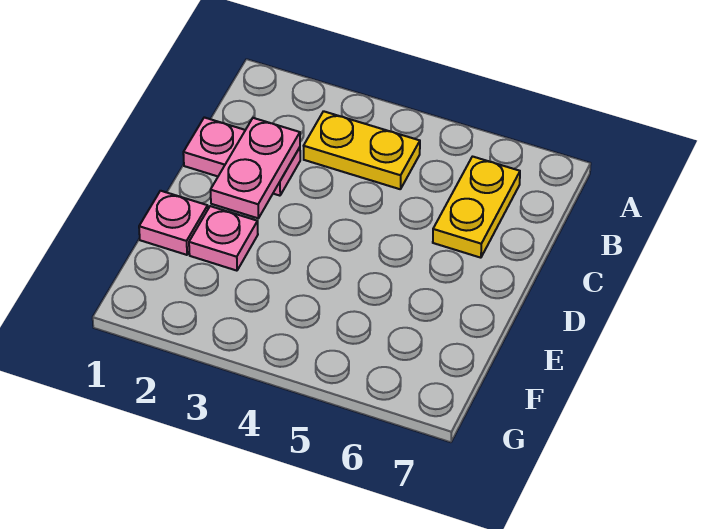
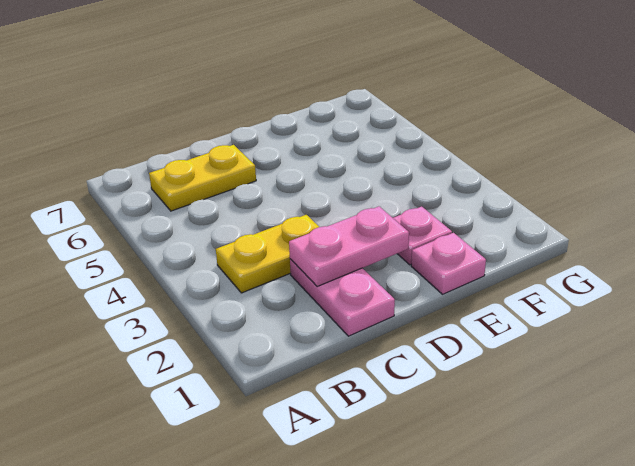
yellow plate B3:B4 level 1 -> yellow plate B3:C3 level 1

